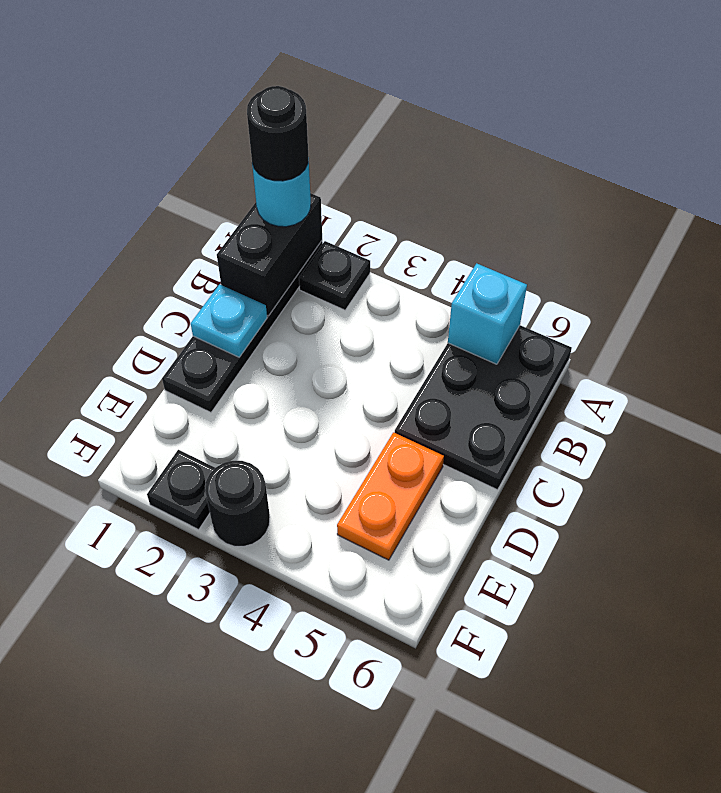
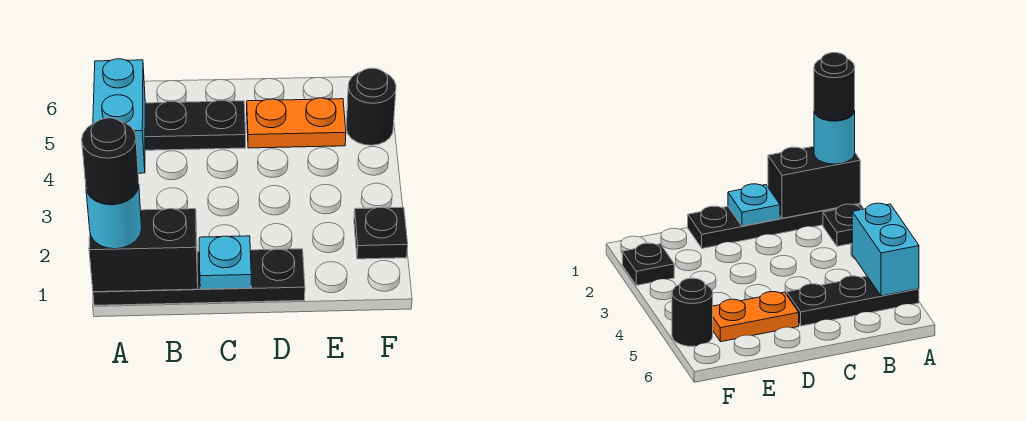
black plate A5:C6 level 1 -> black plate A5:C5 level 1
cyan brick A5 level 2 -> cyan brick A4:A5 level 2
black round brick F3 level 1 -> black round brick F5 level 1

